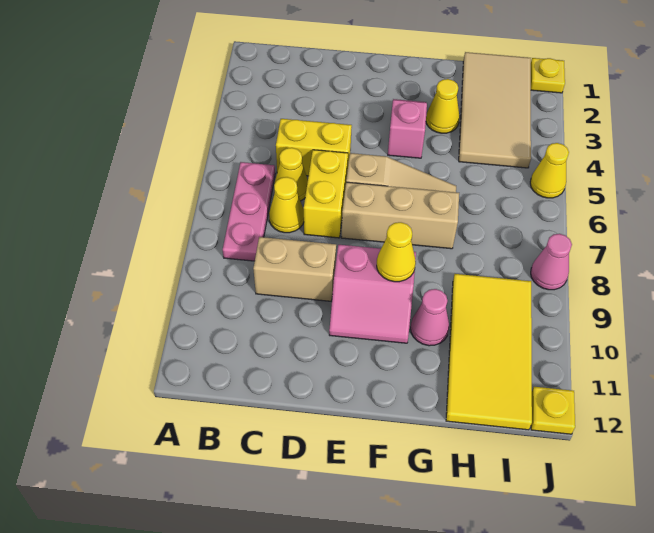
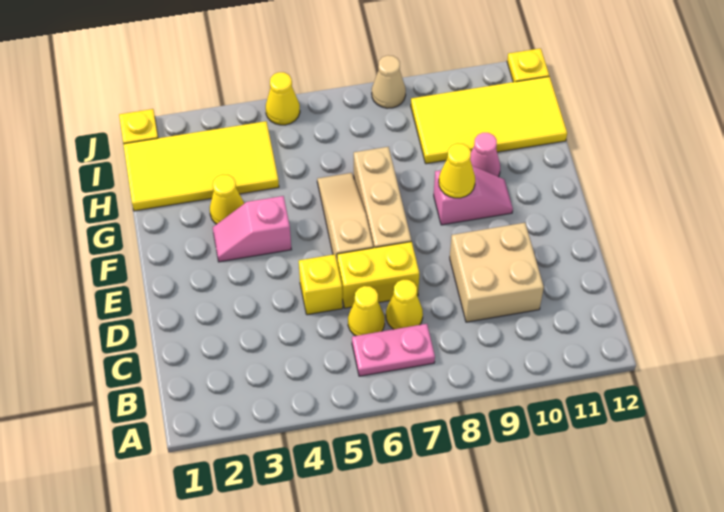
pink plate B6:B8 level 1 -> pink plate B6:B7 level 1
yellow brick C5:D5 level 1 -> yellow brick D5 level 1
tan brick C9:D9 level 1 -> tan brick C9:D10 level 1
pink slope E9:F10 level 1 top 9 -> pink slope F9:F10 level 1 top 9
tan tile H1:I4 level 1 -> yellow tile H1:I4 level 1
pink cone J8 level 1 -> tan cone J8 level 1

